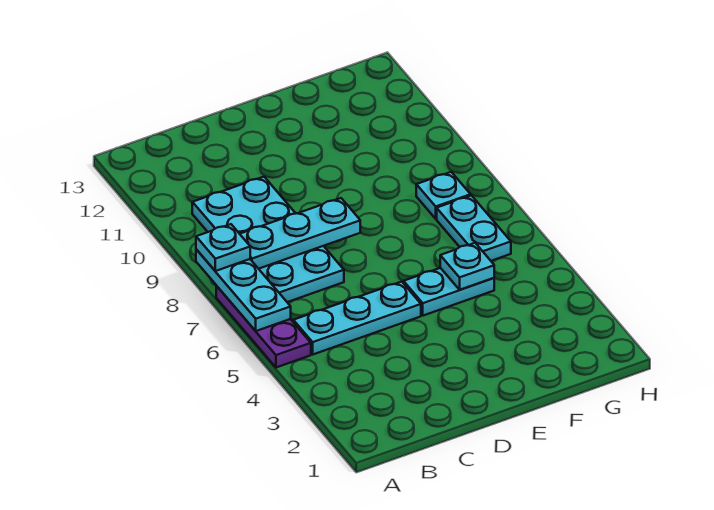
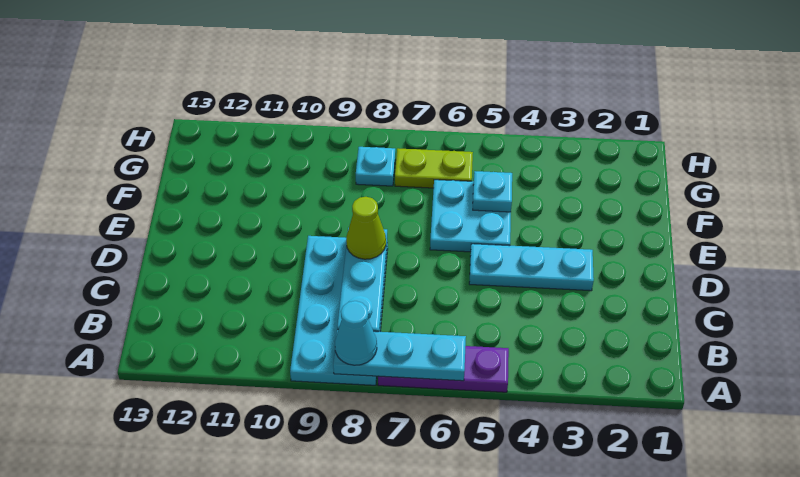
cyan plate A8 level 3 -> cyan cone A8 level 3
cyan plate B5:D5 level 1 -> cyan plate D3:D5 level 1
cyan plate B7:C10 level 1 -> cyan plate A8:D9 level 1
none -> lime cone D8 level 3
cyan plate E5:F5 level 1 -> cyan plate E5:F6 level 1
cyan plate G6:G7 level 1 -> lime plate G6:G7 level 1

